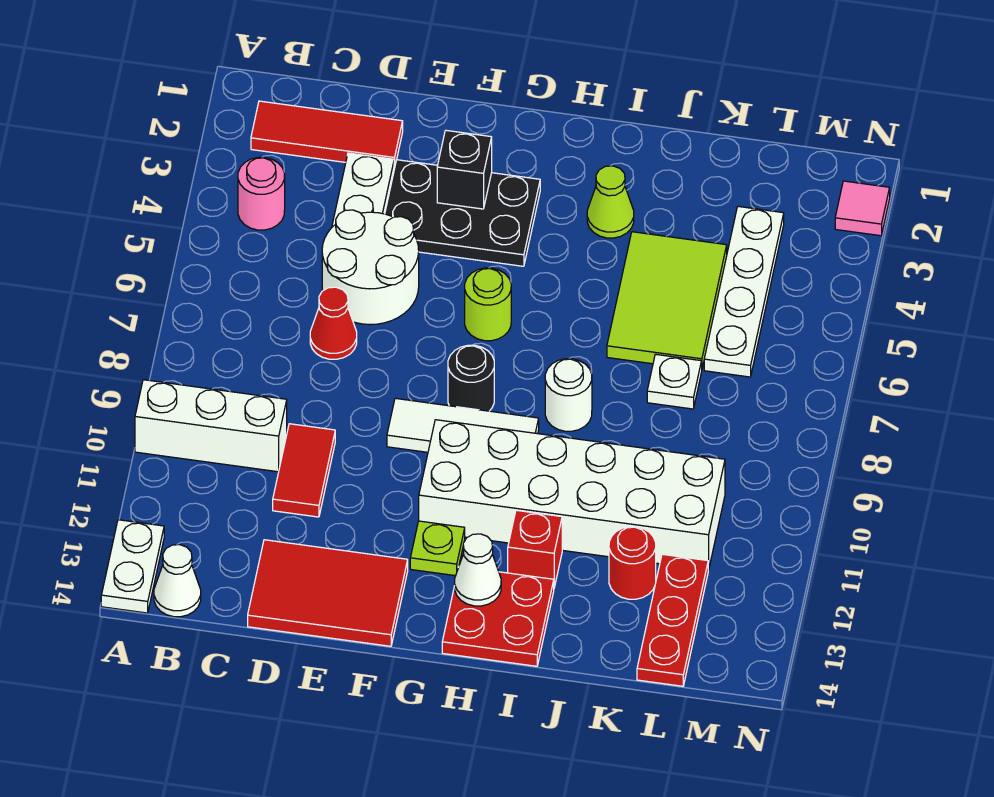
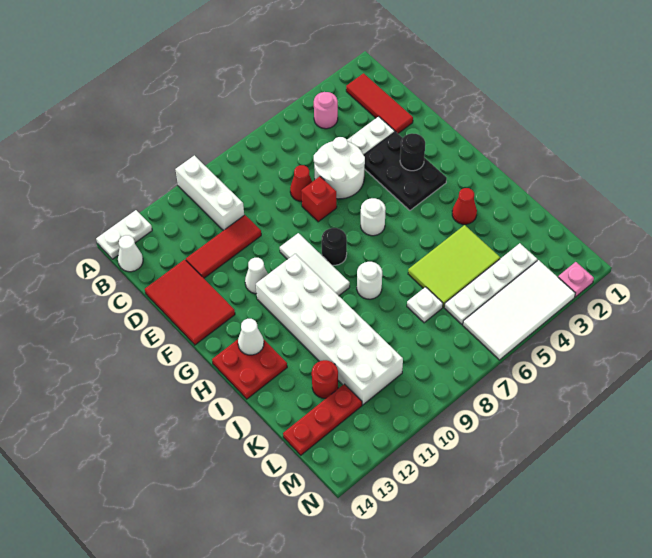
red tile D10:D11 level 1 -> red tile D10:D12 level 1
black brick F3 level 2 -> black round brick F3 level 2
none -> white cone F11 level 1
lime round brick G6 level 1 -> white round brick G6 level 1
lime plate G12 level 1 -> none
lime cone I3 level 1 -> red cone I3 level 1
red brick I12 level 1 -> red brick E7 level 1
none -> white tile M3:N6 level 1
pink tile N2 level 1 -> pink plate N2 level 1

